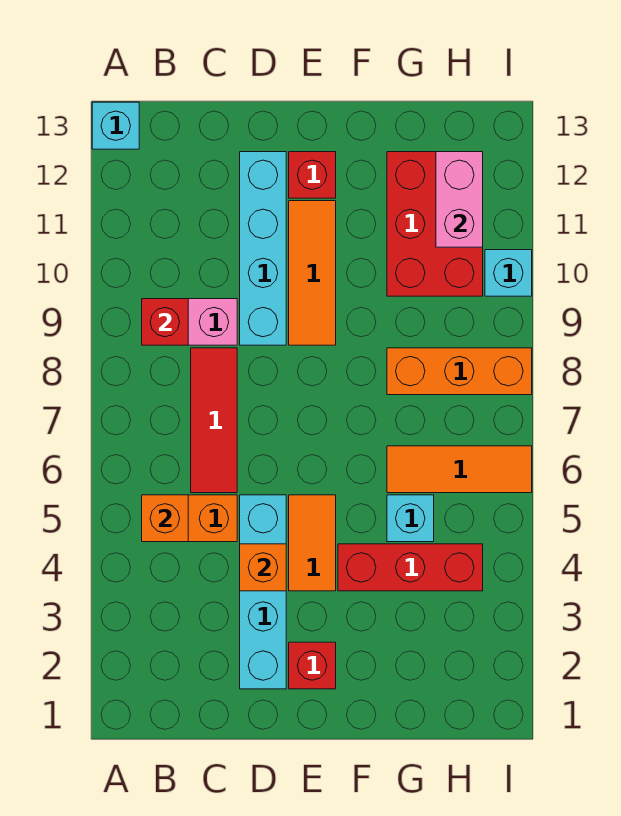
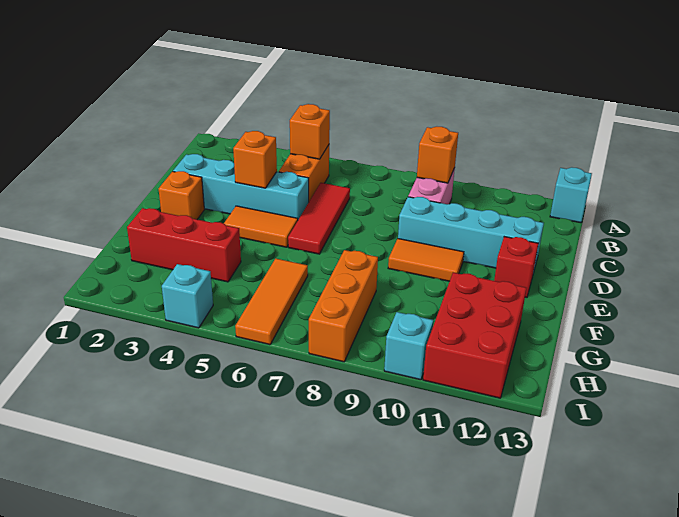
red brick B9 level 2 -> orange brick B9 level 2
red tile C6:C8 level 1 -> red tile C6:E6 level 1
red brick E2 level 1 -> orange brick E2 level 1
orange tile E9:E11 level 1 -> orange tile E9:E10 level 1
red brick F4:H4 level 1 -> red brick G2:G4 level 1
cyan brick G5 level 1 -> cyan brick I4 level 1
red brick G10:H12 level 1 -> red brick G11:I12 level 1
pink brick H11:H12 level 2 -> none

